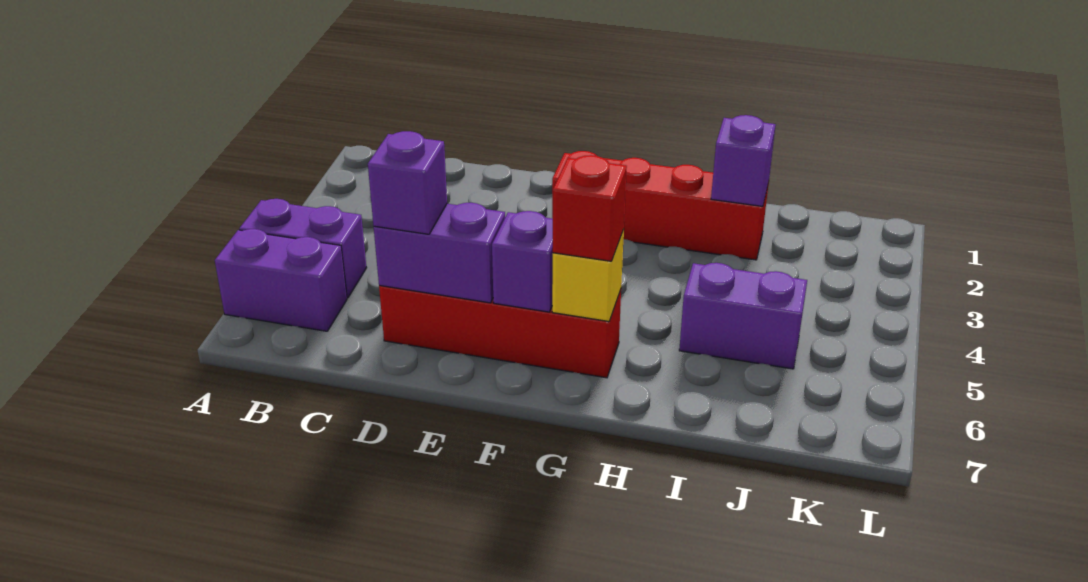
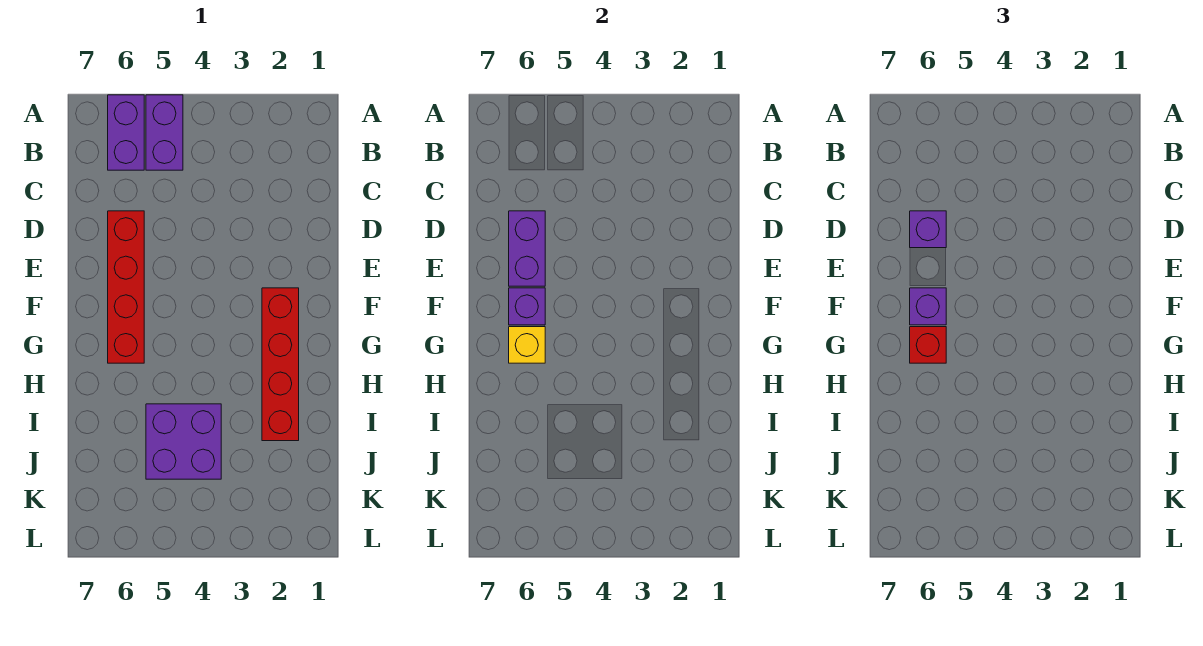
purple brick I2 level 2 -> purple brick F6 level 3
purple brick I5:J5 level 1 -> purple brick I4:J5 level 1

